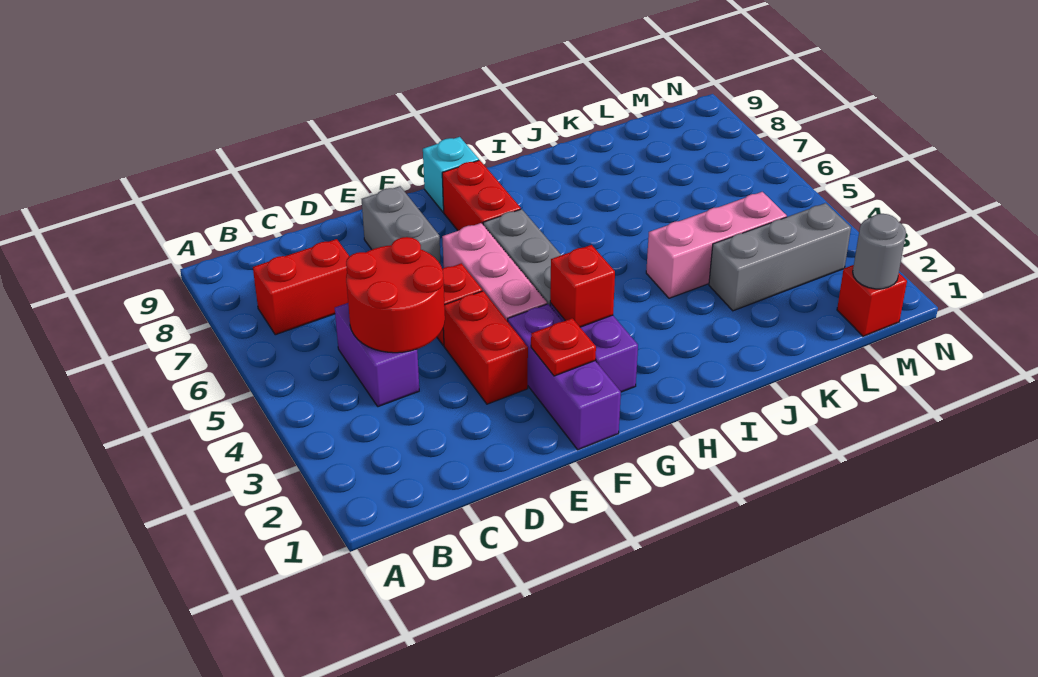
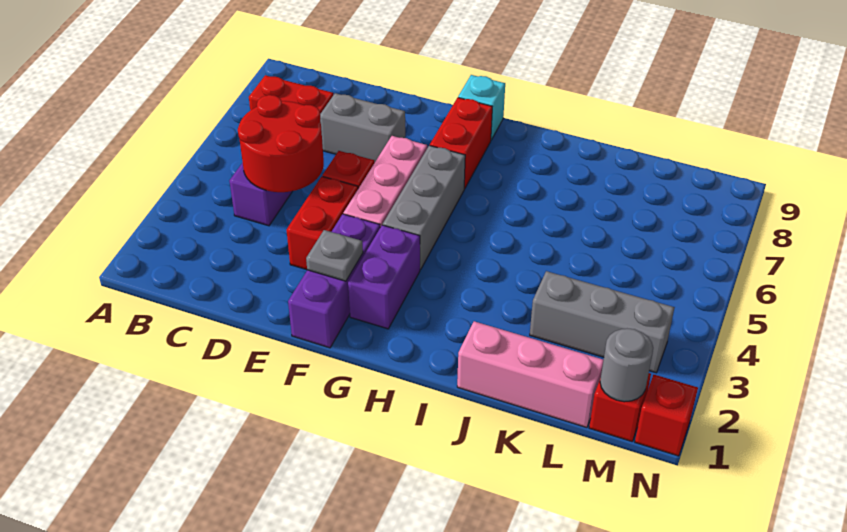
grey brick E7:E8 level 1 -> grey brick D7:E7 level 1
red plate F2 level 2 -> grey plate F2 level 2
red brick G3 level 2 -> red brick N1 level 1
pink brick J4:L4 level 1 -> pink brick J1:L1 level 1

